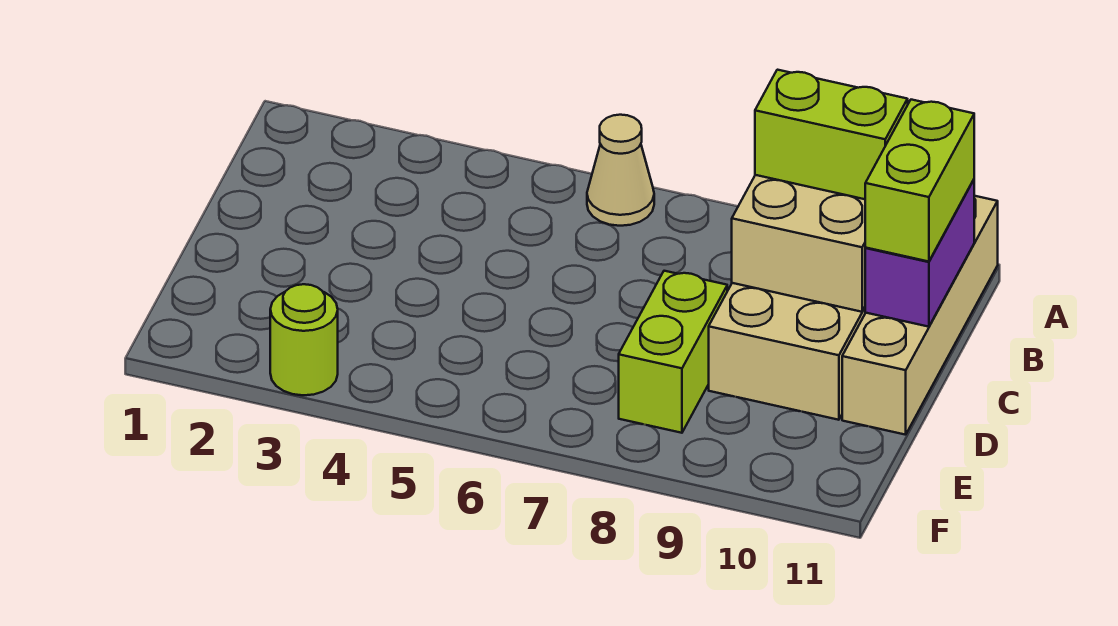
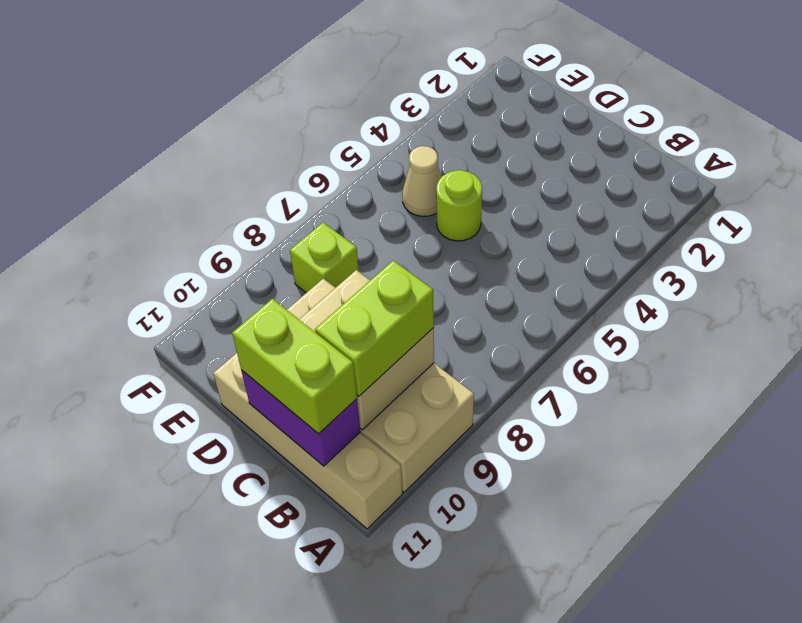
tan cone A6 level 1 -> tan cone E5 level 1
lime brick D8:E8 level 1 -> lime brick E8 level 1
lime round brick F3 level 1 -> lime round brick D5 level 1

